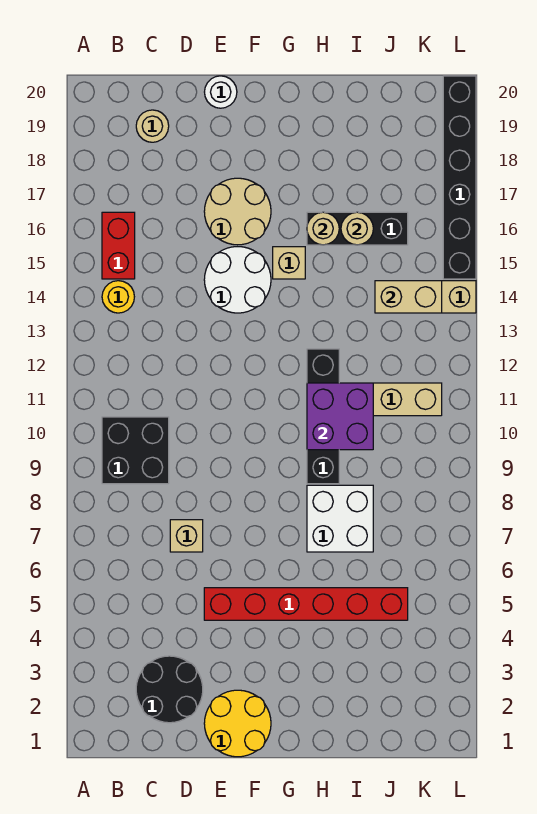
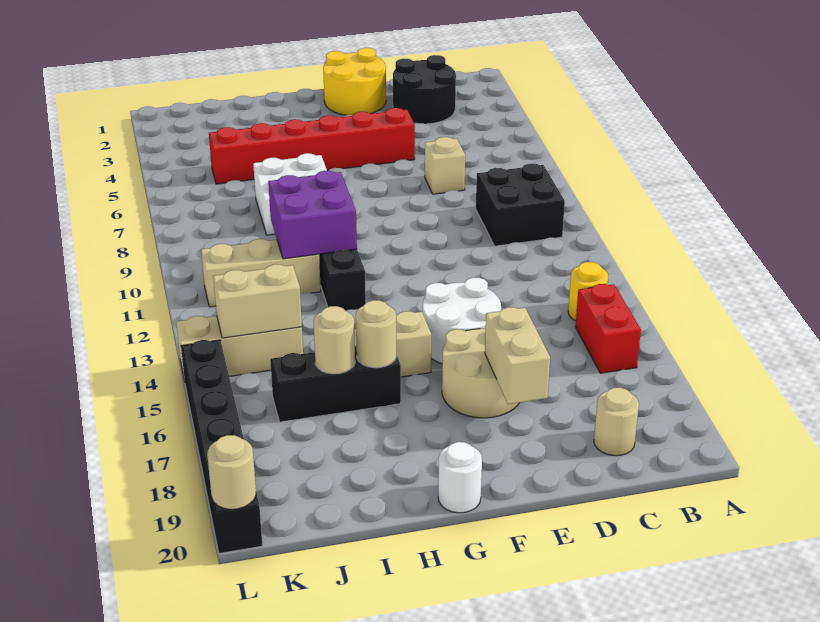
none -> tan brick E17:E18 level 2
white round brick E20 level 1 -> white round brick G20 level 1
none -> tan round brick L20 level 2

